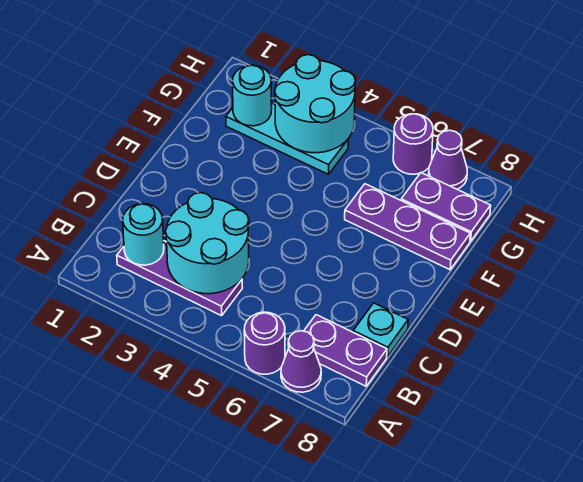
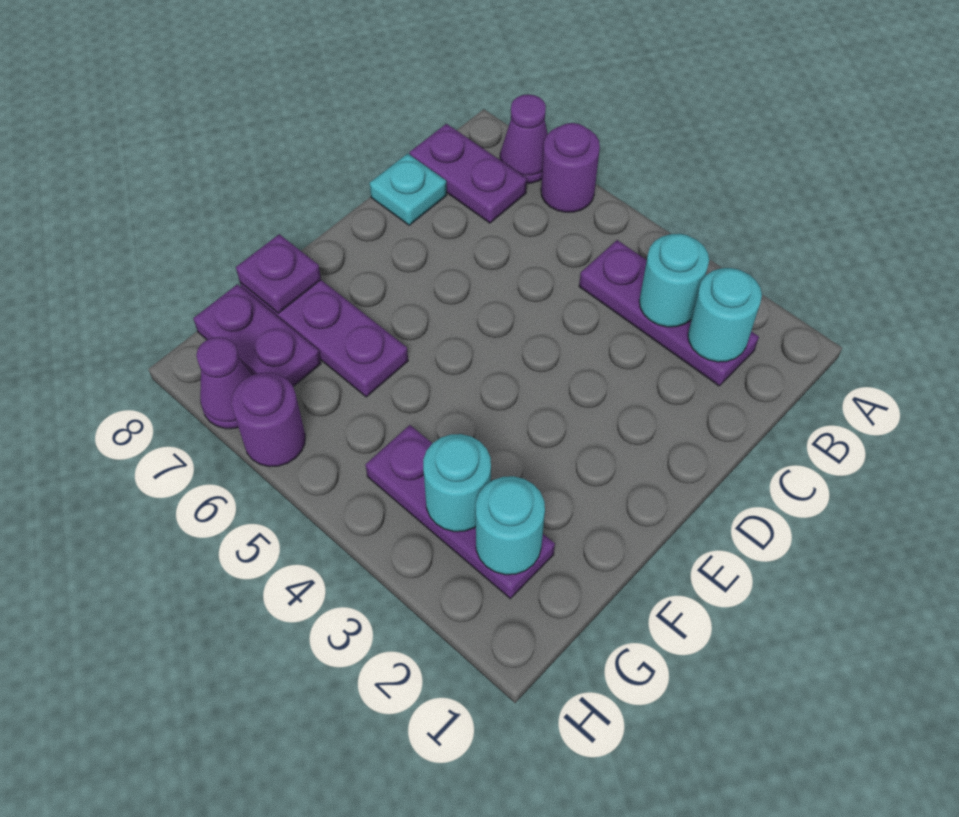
cyan round brick B3:C4 level 2 -> cyan round brick B3 level 2
none -> purple plate F8 level 2
cyan plate G2:G4 level 1 -> purple plate G2:G4 level 1
cyan round brick G3:H4 level 2 -> cyan round brick G3 level 2

